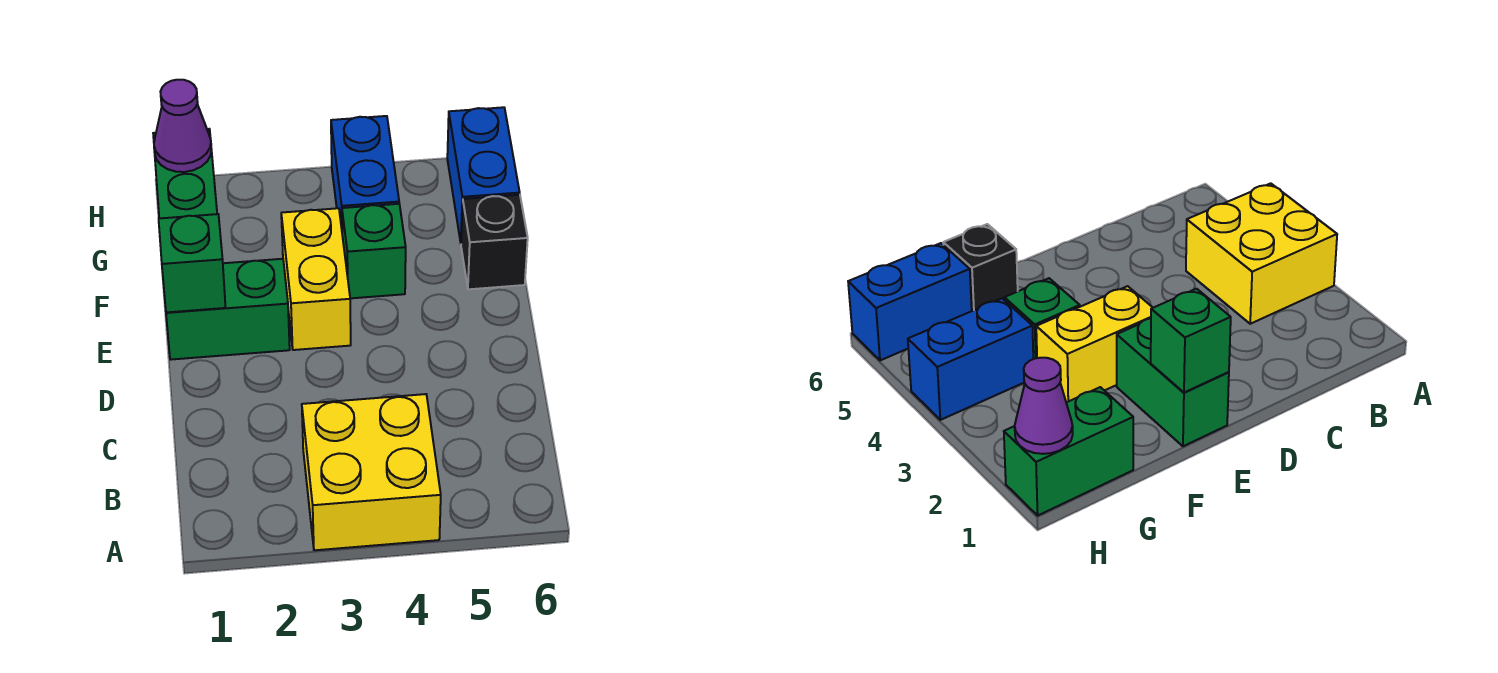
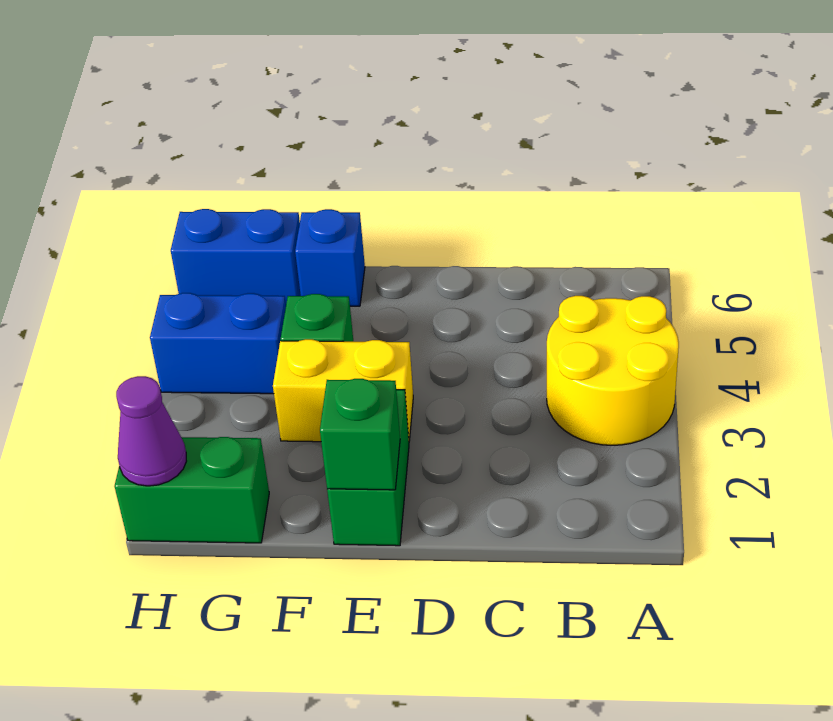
yellow brick A3:B4 level 1 -> yellow round brick A3:B4 level 1
black brick F6 level 1 -> blue brick F6 level 1

